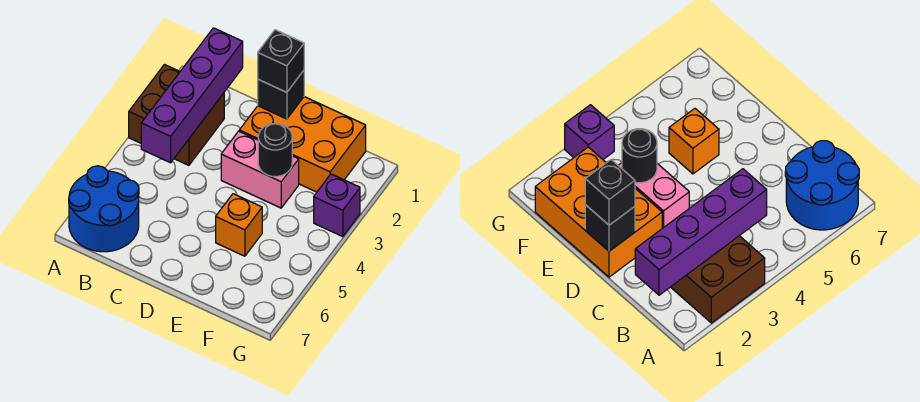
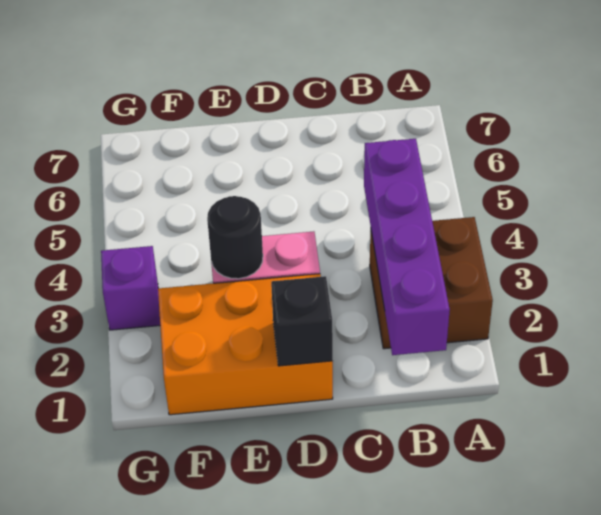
blue round brick A6:B7 level 1 -> none
black brick D1 level 3 -> none
orange brick E5 level 1 -> none

